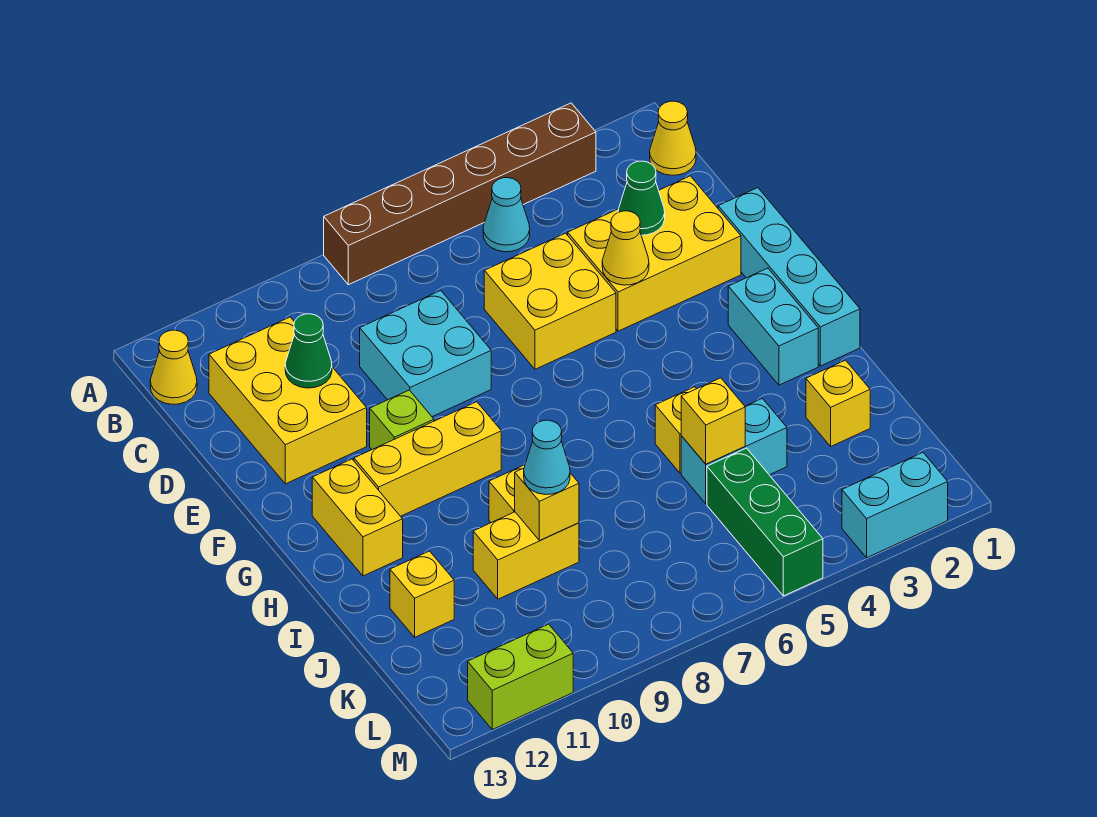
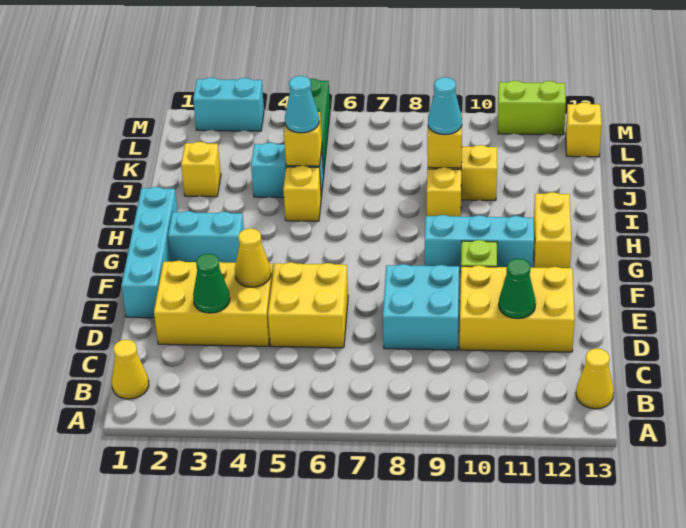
brown brick A3:A8 level 1 -> none
cyan cone B5 level 1 -> cyan cone J5 level 3
yellow brick C11:E12 level 1 -> yellow brick D10:E12 level 1
cyan brick G2:H2 level 1 -> cyan brick G2:G3 level 1
yellow brick G9:G11 level 1 -> cyan brick G9:G11 level 1
yellow brick J12 level 1 -> yellow brick L13 level 1

